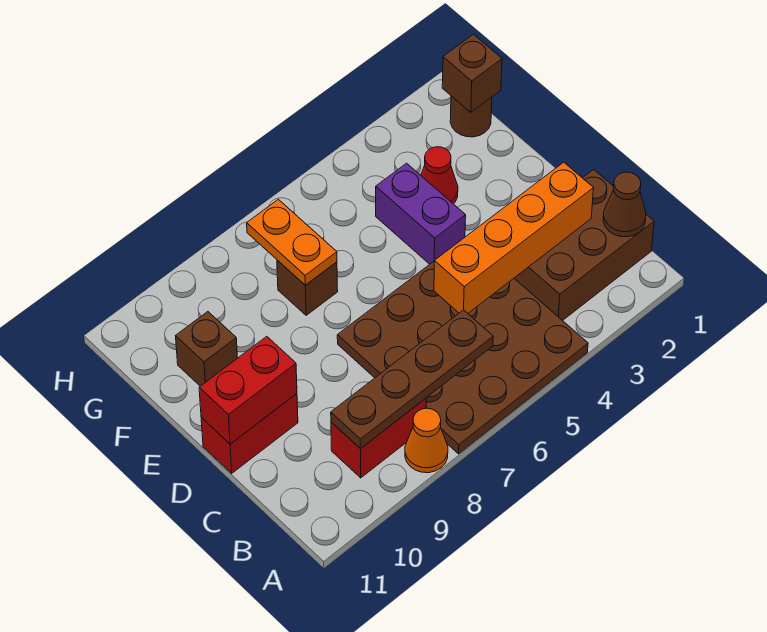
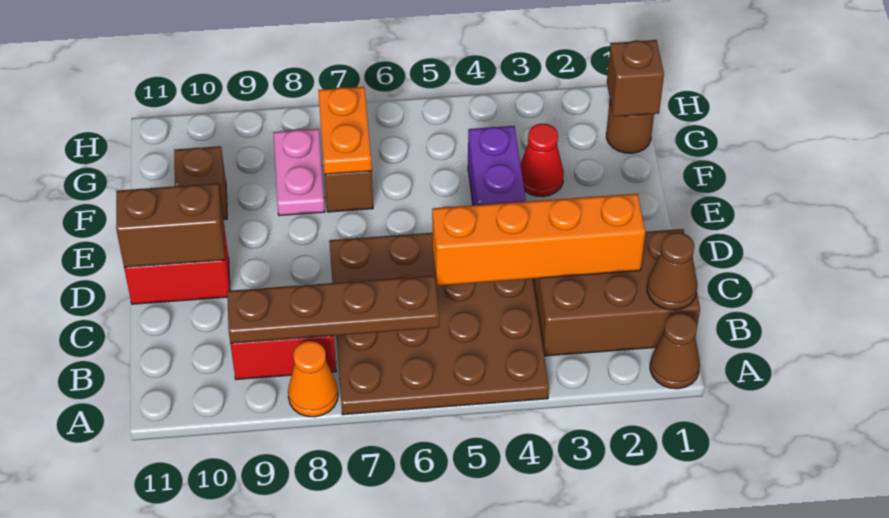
none -> brown cone A1 level 1
red brick D10:D11 level 2 -> brown brick D10:D11 level 2
none -> pink plate F8:G8 level 1

